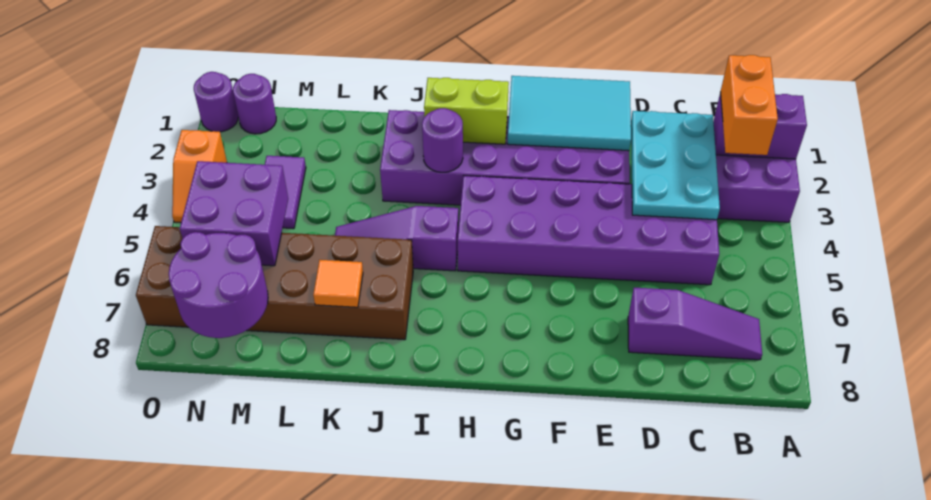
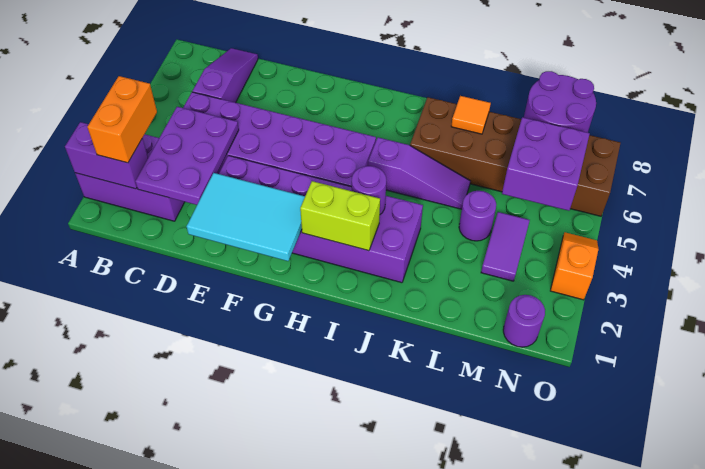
purple slope B7:D7 level 1 top D -> purple slope C6:C8 level 1 top 6
cyan plate C2:D4 level 2 -> purple plate C2:D4 level 2
purple round brick O1 level 1 -> purple round brick L4 level 1

